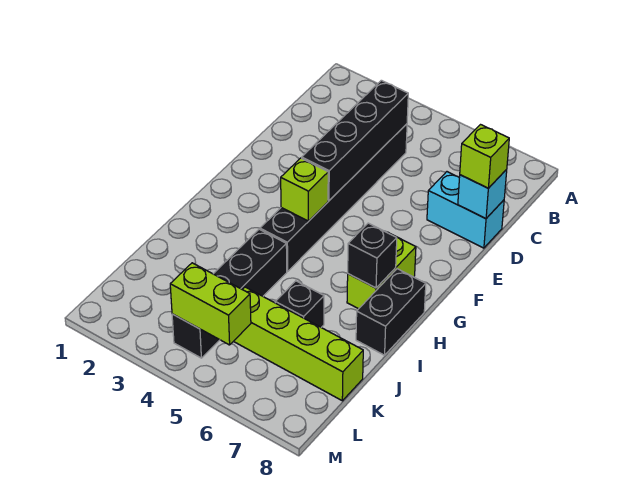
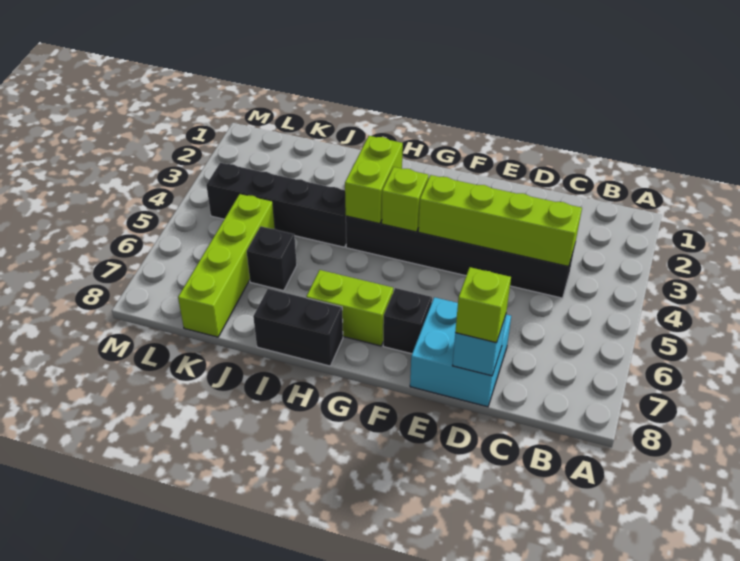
black brick C4:F4 level 2 -> lime brick C4:F4 level 2
cyan brick D7:D8 level 1 -> cyan brick D7:E8 level 1
black brick H7 level 2 -> black brick F7 level 1
lime brick L4:L5 level 2 -> lime brick H3:H4 level 2

